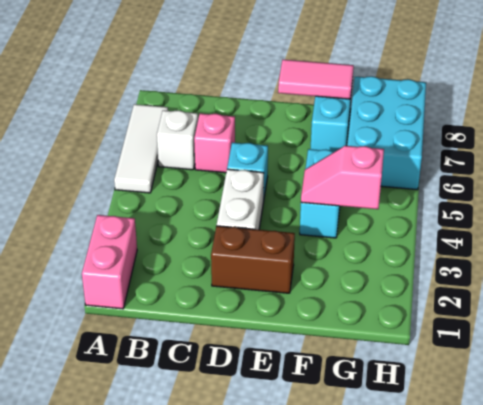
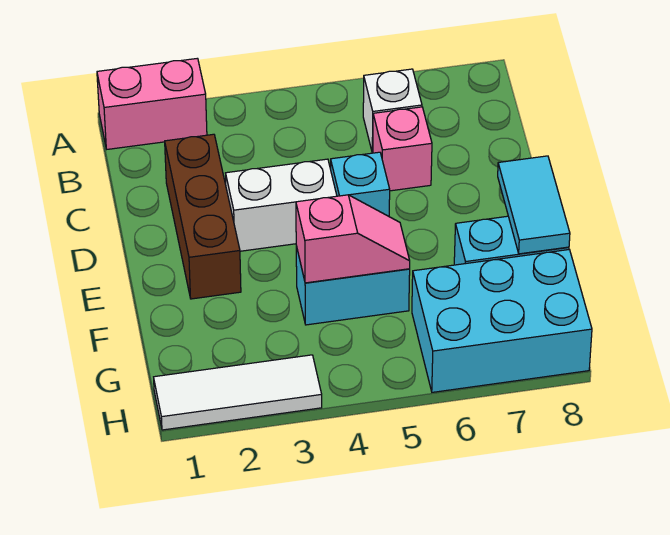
white tile A5:A7 level 1 -> white tile H1:H3 level 1
brown brick D2:E2 level 1 -> brown brick C2:E2 level 1
pink tile E8:F8 level 2 -> cyan tile E8:F8 level 2
pink slope F4:G4 level 2 top G -> pink slope F4:F5 level 2 top 4

